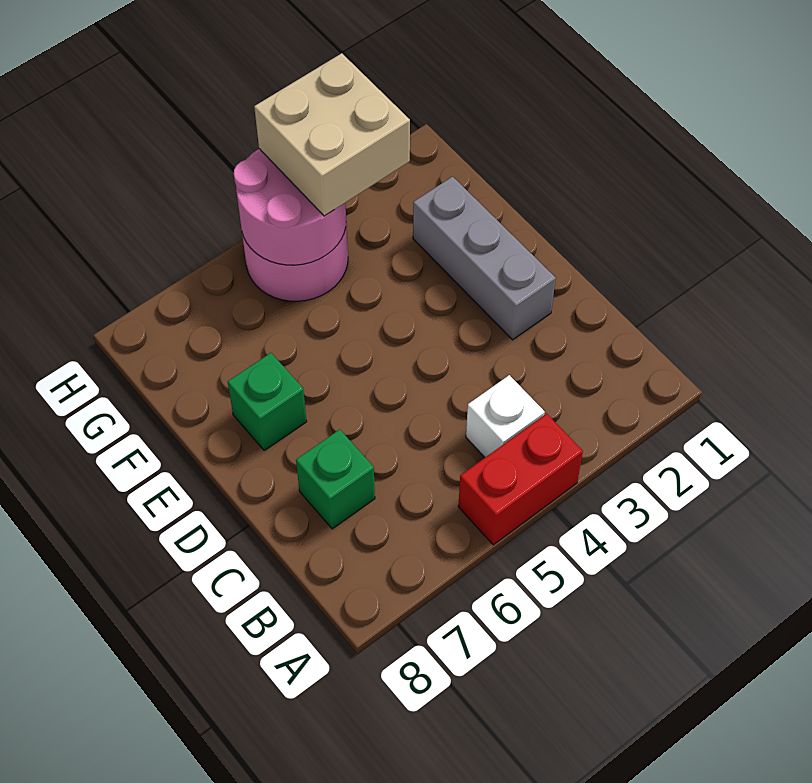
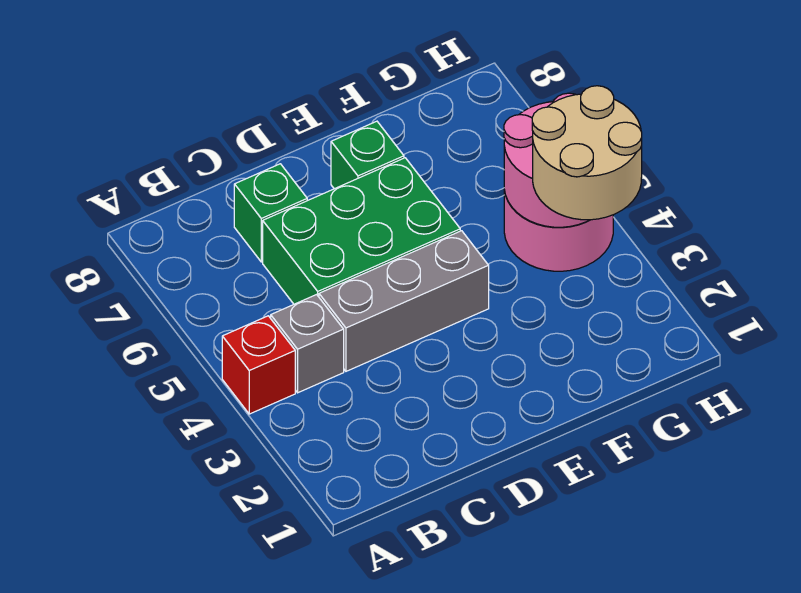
red brick A4:A5 level 1 -> red brick A4 level 1
white brick B4 level 1 -> grey brick B4 level 1
none -> green brick C5:E6 level 1
grey brick D2:F2 level 1 -> grey brick C4:E4 level 1
tan brick G3:H4 level 3 -> tan round brick G3:H4 level 3

